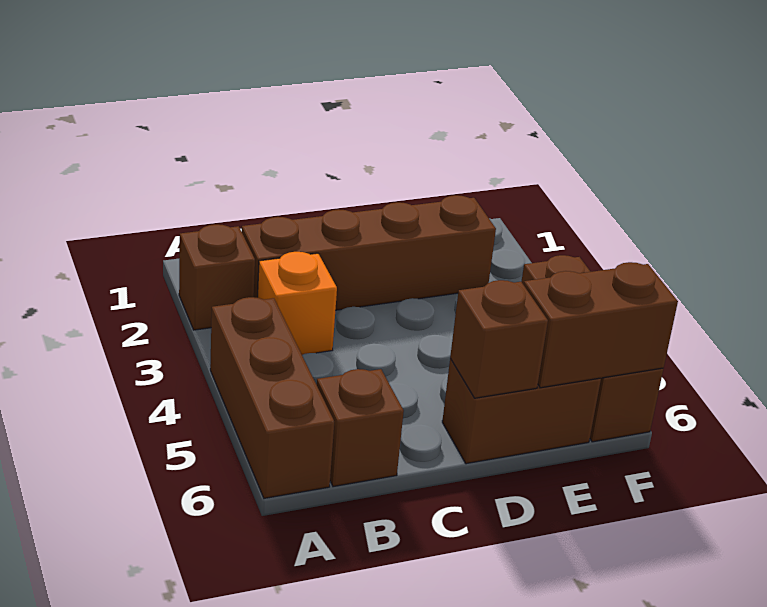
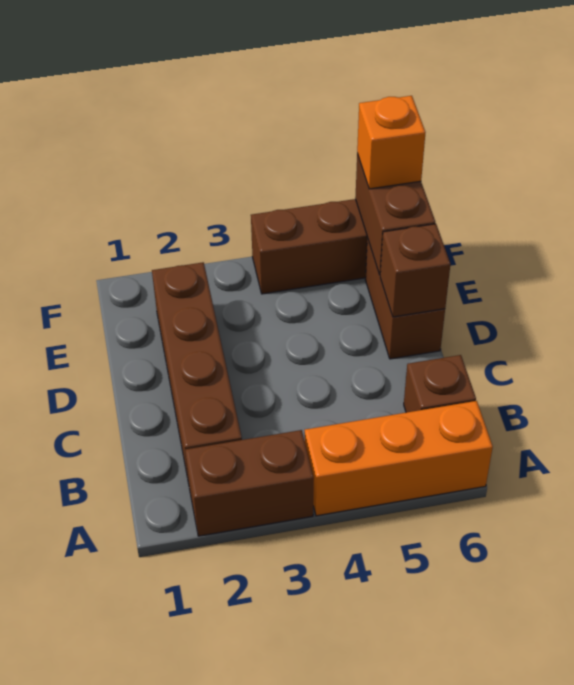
brown brick A2 level 1 -> brown brick A2:A3 level 1
brown brick A4:A6 level 1 -> orange brick A4:A6 level 1
orange brick B3 level 1 -> orange brick F6 level 3

